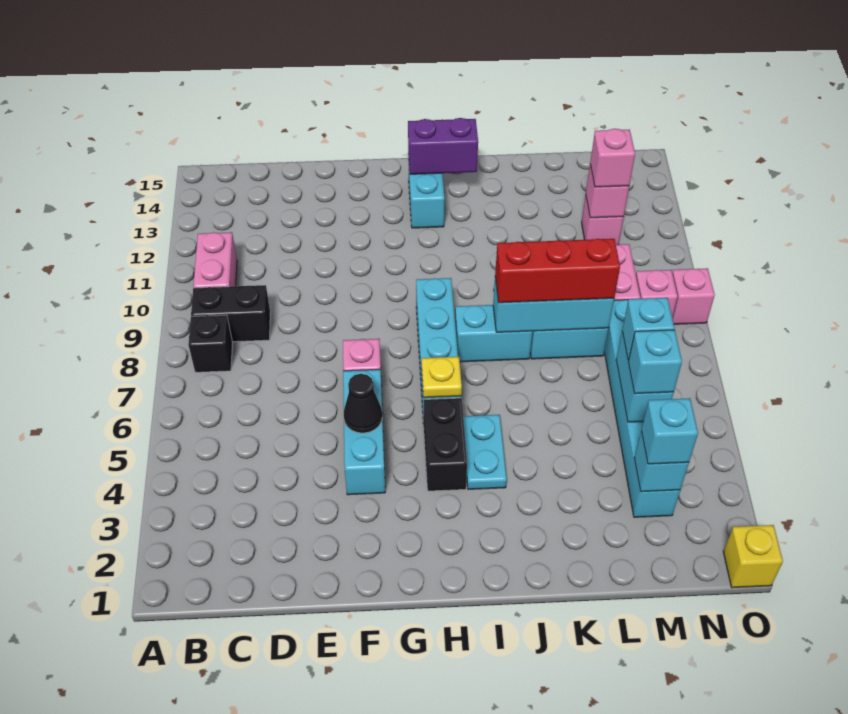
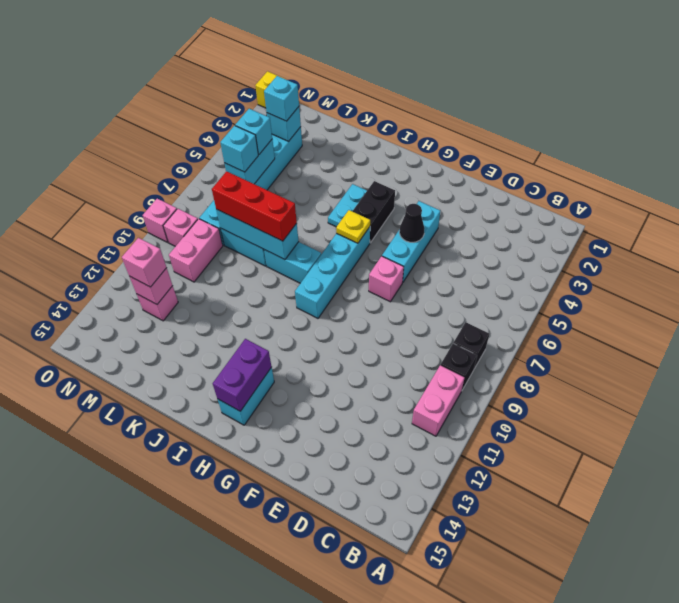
black brick B9:C9 level 1 -> black brick B9 level 1
purple brick H14:I14 level 2 -> purple brick H13:H14 level 2

